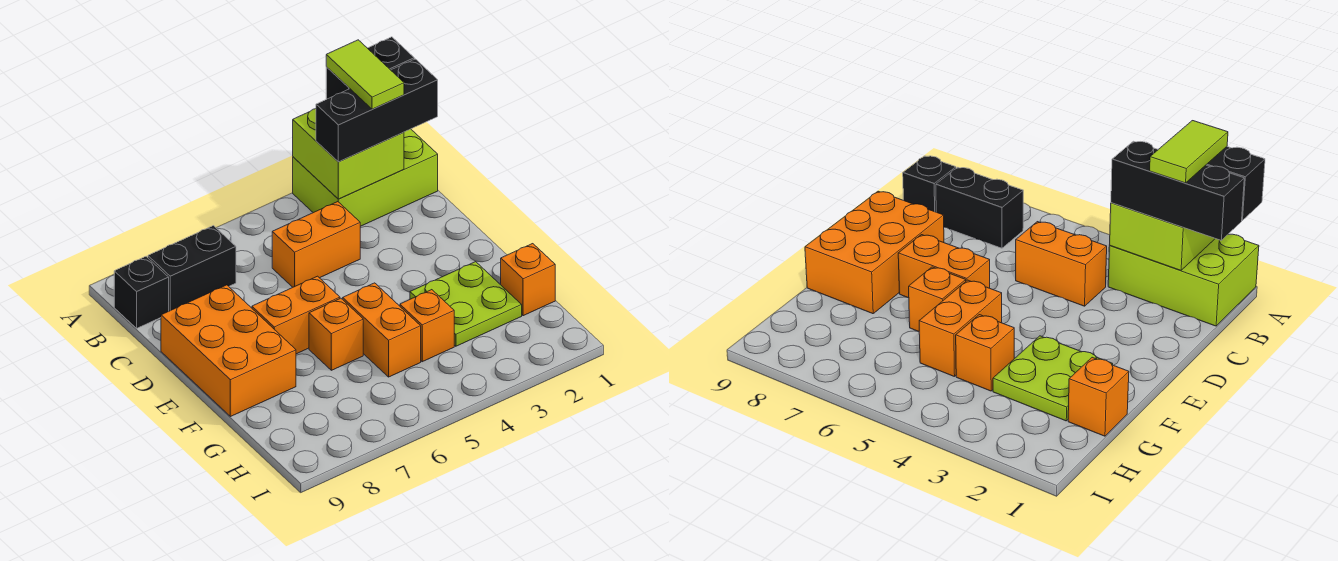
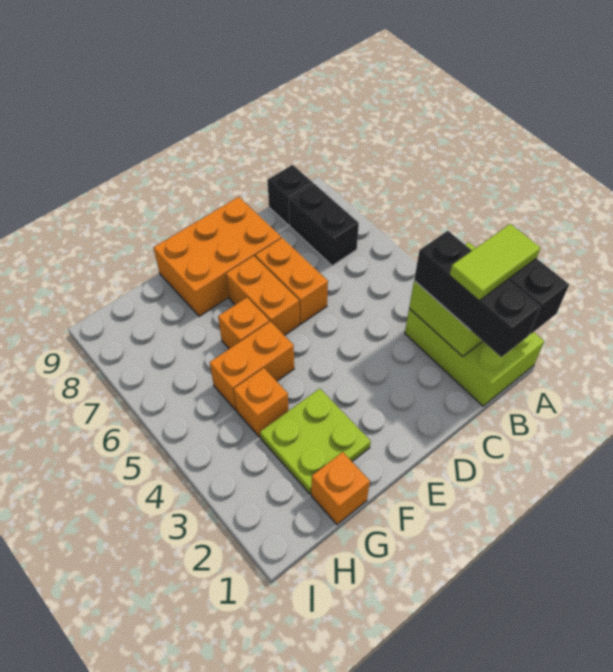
orange brick C4:C5 level 1 -> orange brick D6:D7 level 1

